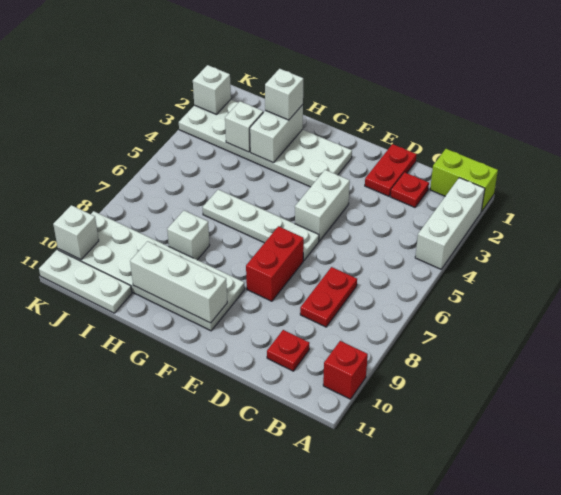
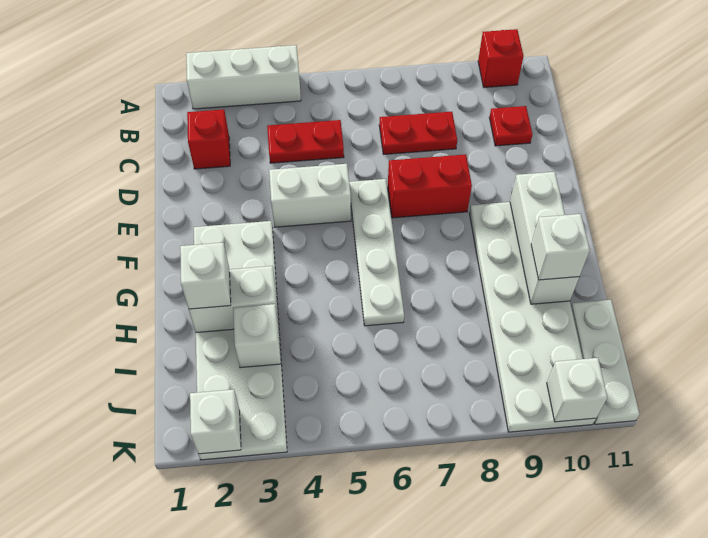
lime brick A1:B1 level 1 -> none
red plate C2 level 1 -> red brick C2 level 1
red plate D1:D2 level 1 -> red plate C4:C5 level 1
white brick H8 level 1 -> white brick H10 level 3

